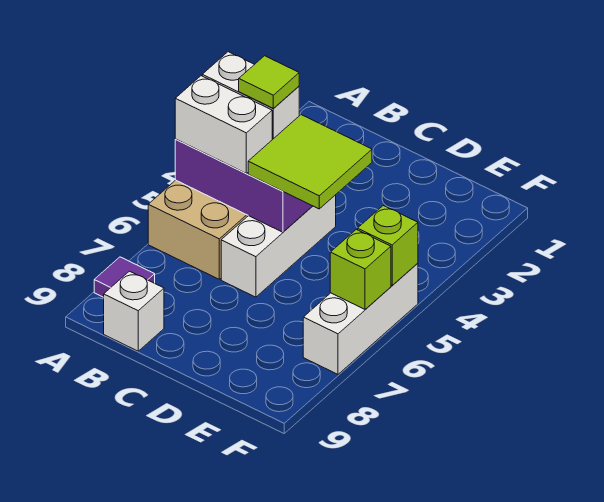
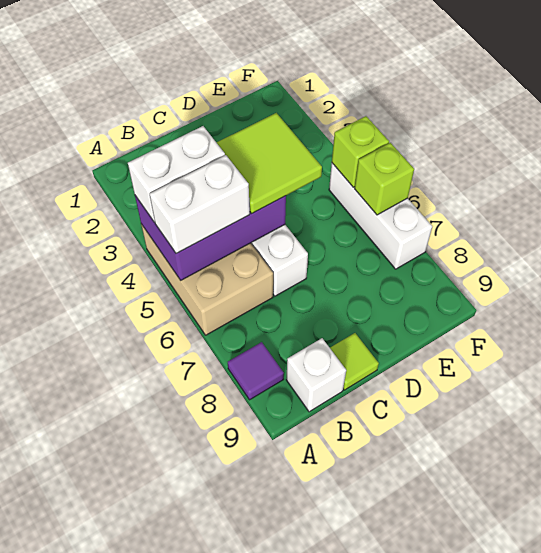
lime tile B4 level 4 -> lime tile C9 level 1

